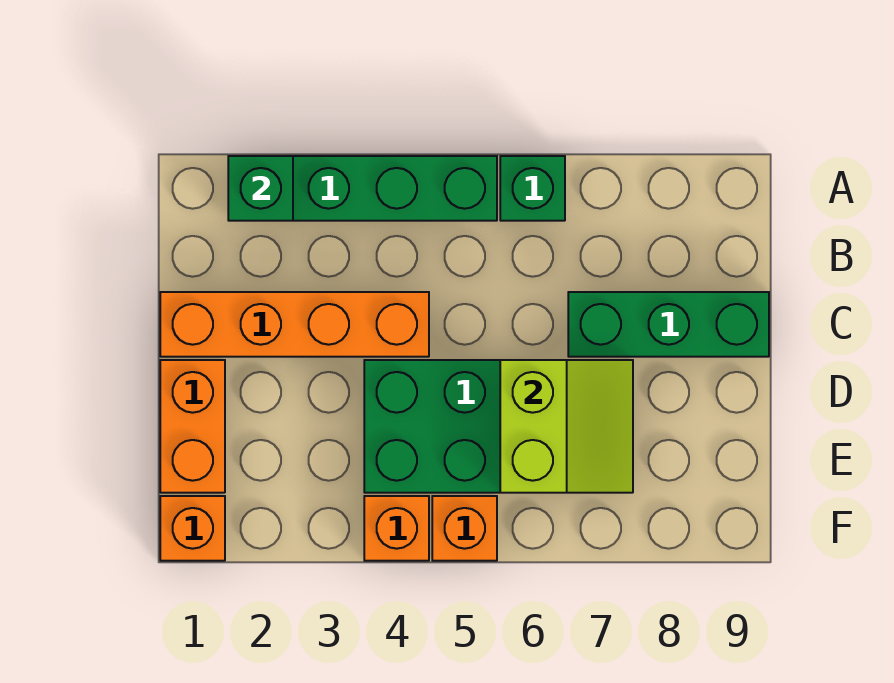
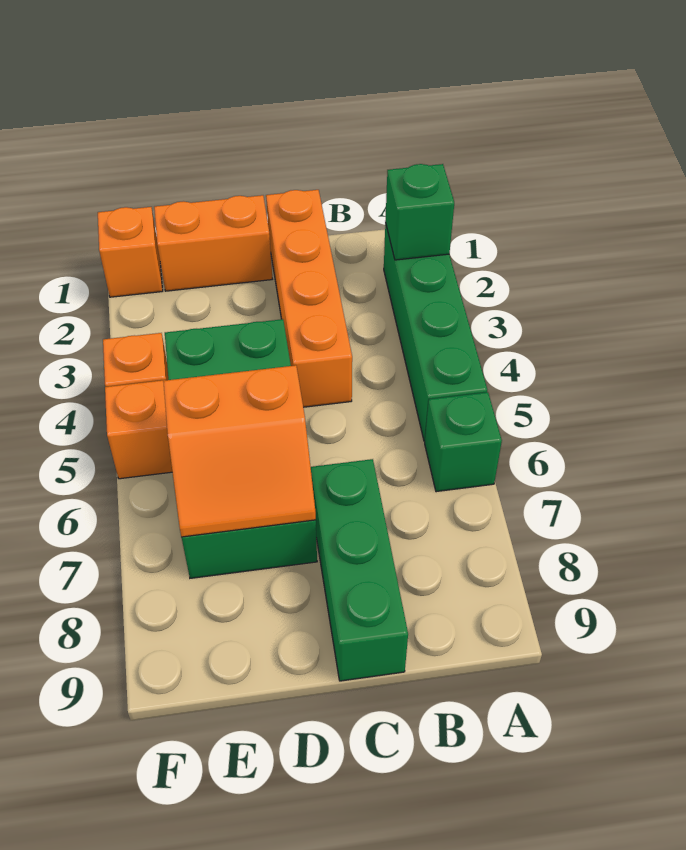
lime slope D6:E7 level 2 top 6 -> orange slope D6:E7 level 2 top 6

